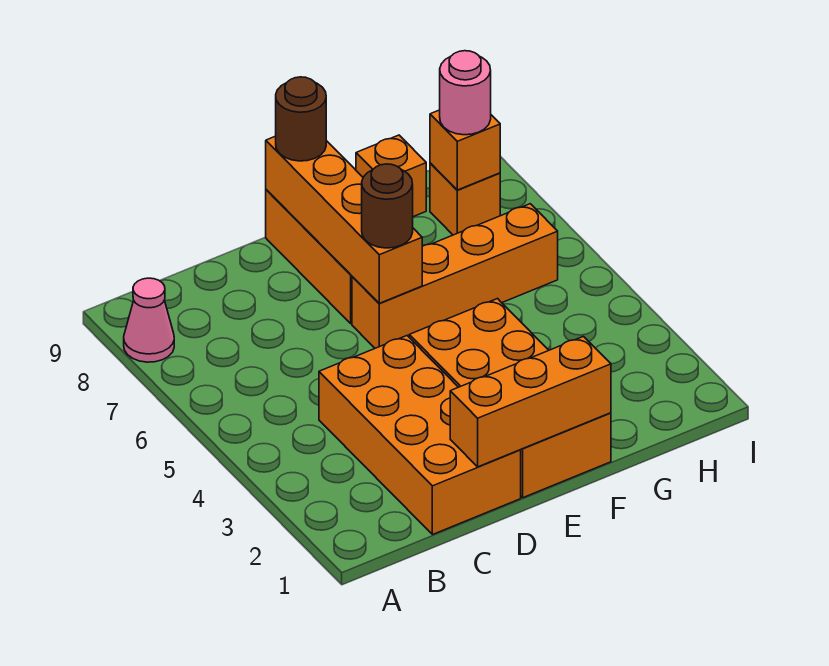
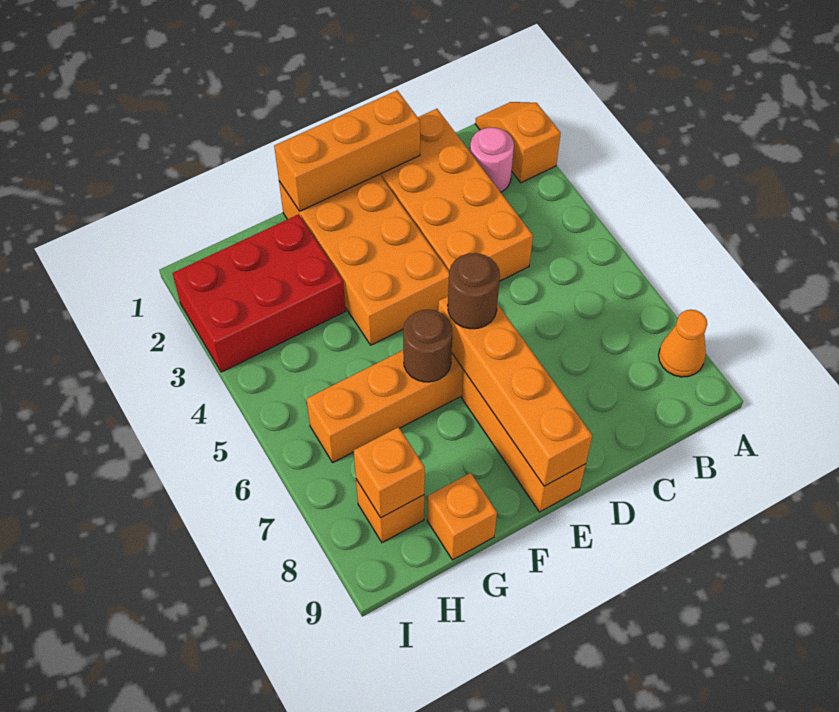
none -> orange slope A1:A2 level 1 top 2
pink cone A8 level 1 -> orange cone A8 level 1
brown round brick E9 level 3 -> brown round brick F6 level 2
none -> red brick G2:I3 level 1
pink round brick H8 level 3 -> pink round brick B2 level 1

